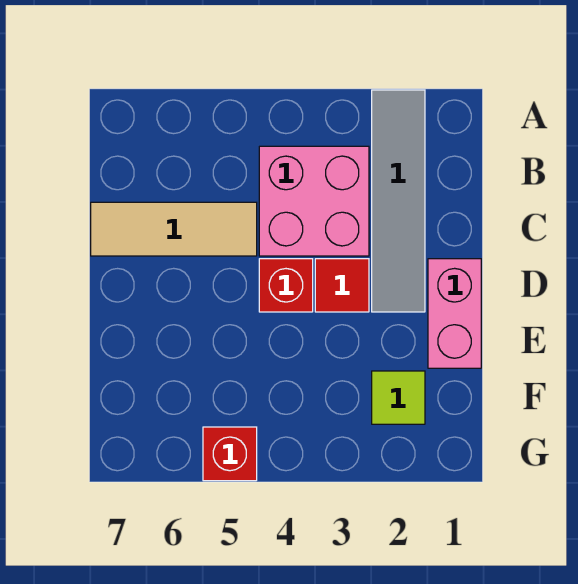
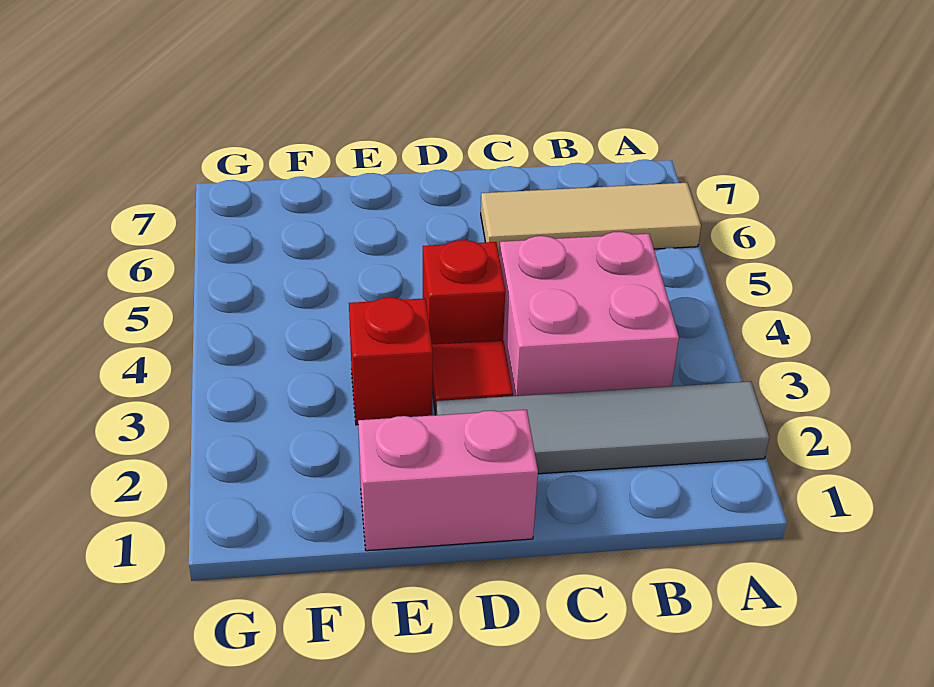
tan tile C5:C7 level 1 -> tan tile A6:C6 level 1
lime tile F2 level 1 -> none
red brick G5 level 1 -> red brick E3 level 1

